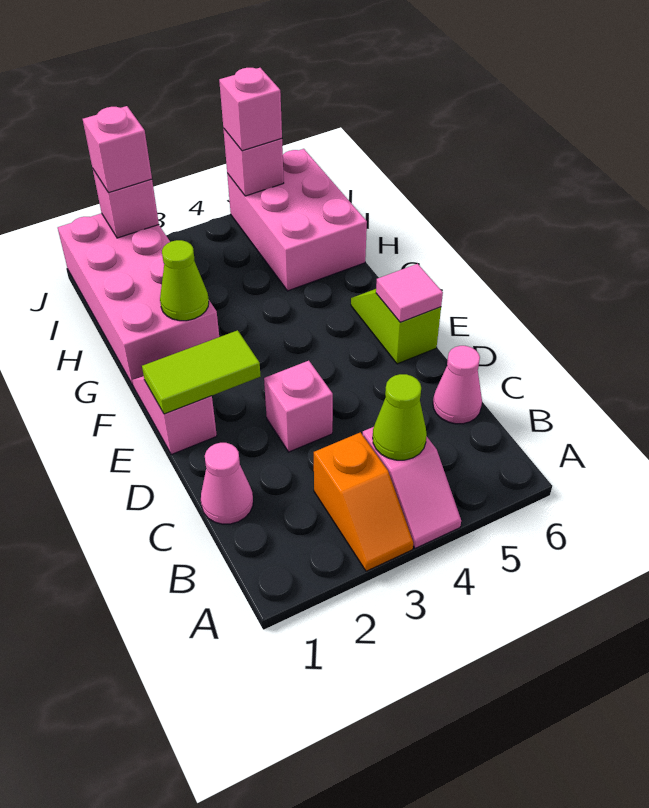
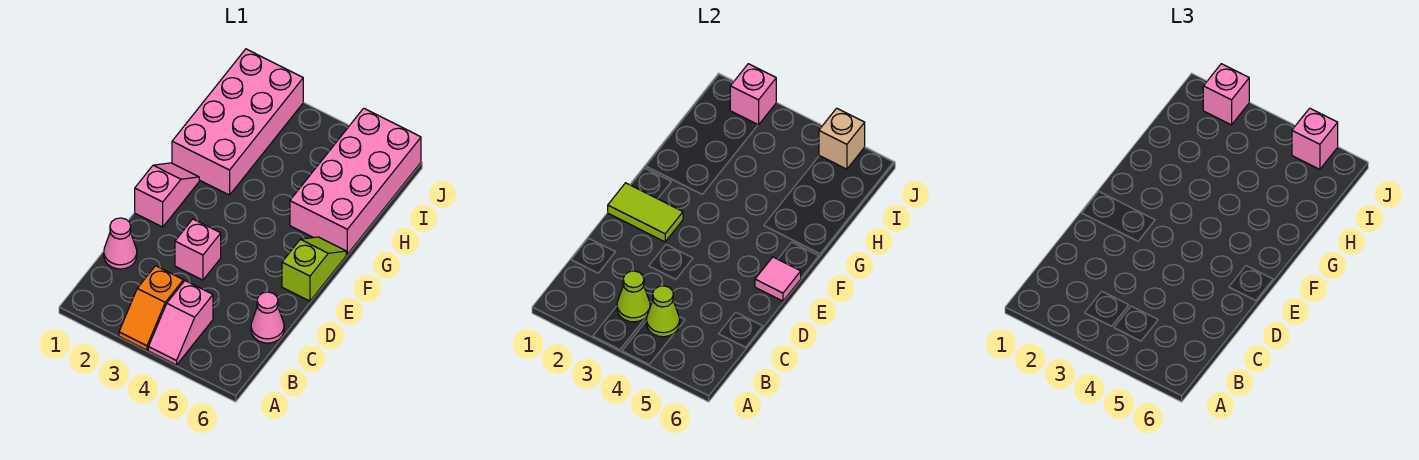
lime cone G2 level 2 -> lime cone B3 level 2
pink brick H5:J6 level 1 -> pink brick G5:J6 level 1
pink brick J5 level 2 -> tan brick J5 level 2

